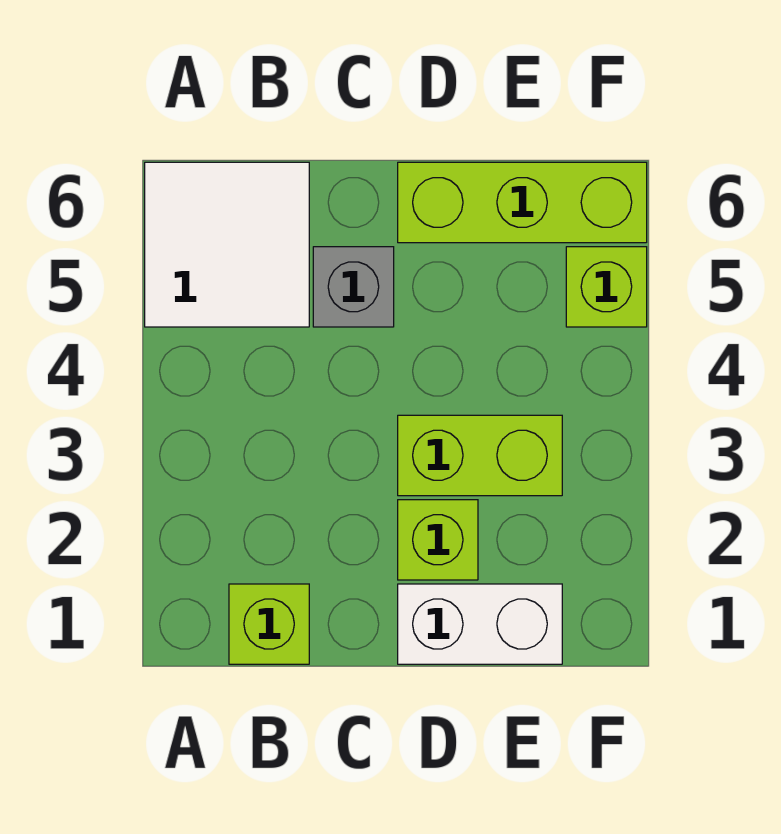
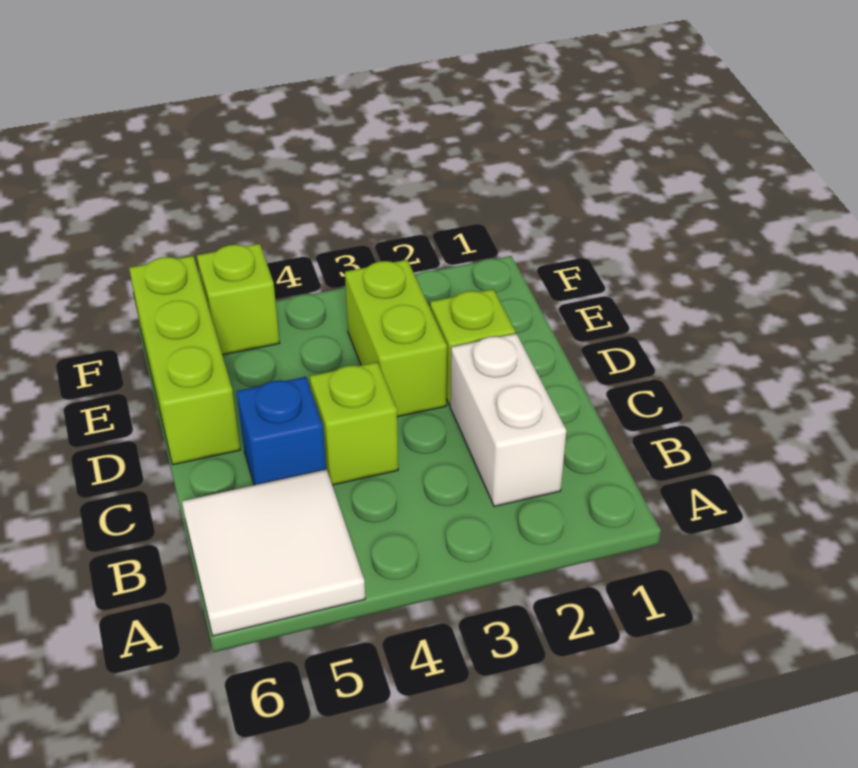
lime brick B1 level 1 -> lime brick C4 level 1
grey brick C5 level 1 -> blue brick C5 level 1
white brick D1:E1 level 1 -> white brick B2:C2 level 1

